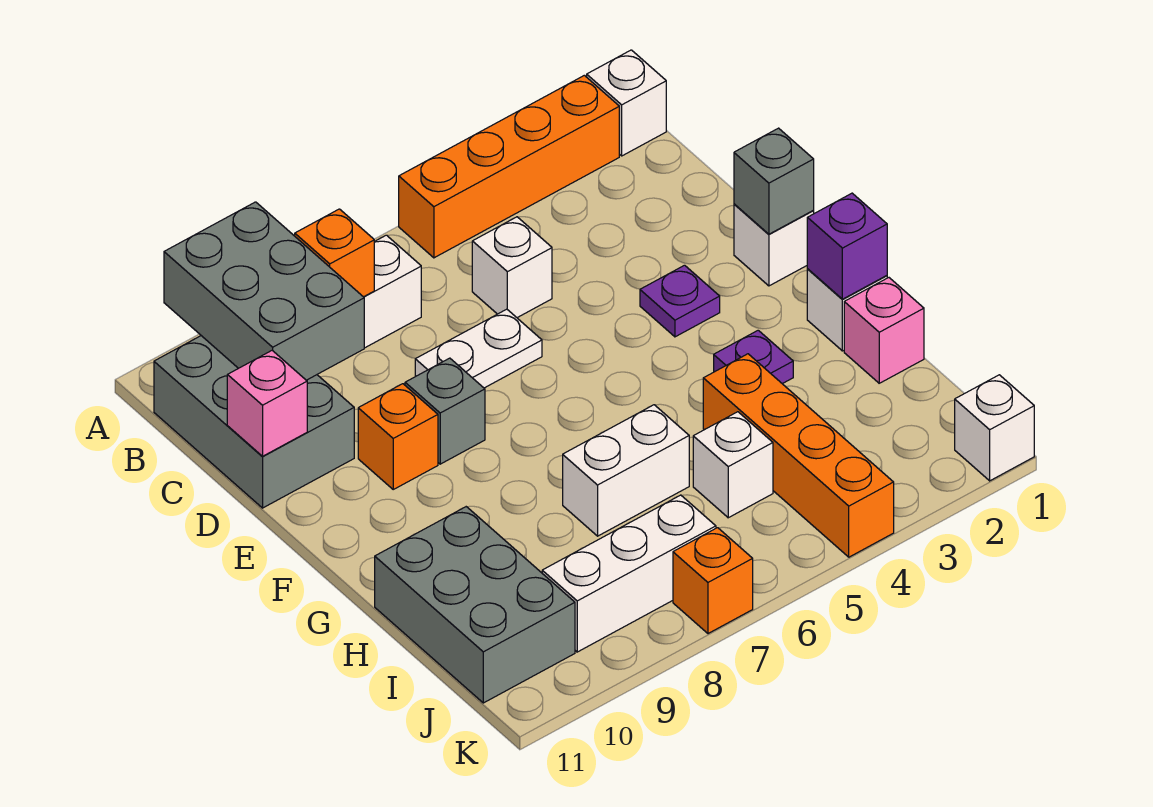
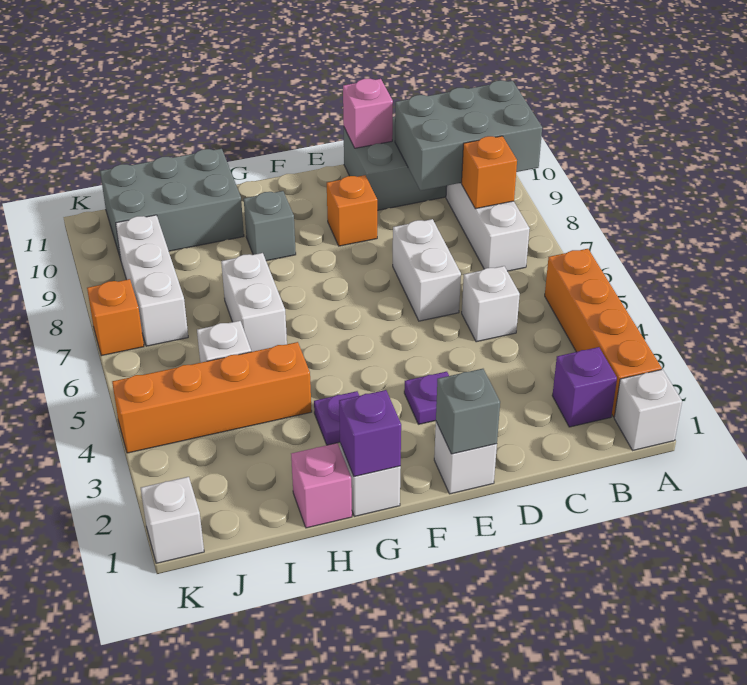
none -> purple brick B2 level 1
white plate D6:D7 level 1 -> white brick D6:D7 level 1
grey brick E8 level 1 -> grey brick G9 level 1

